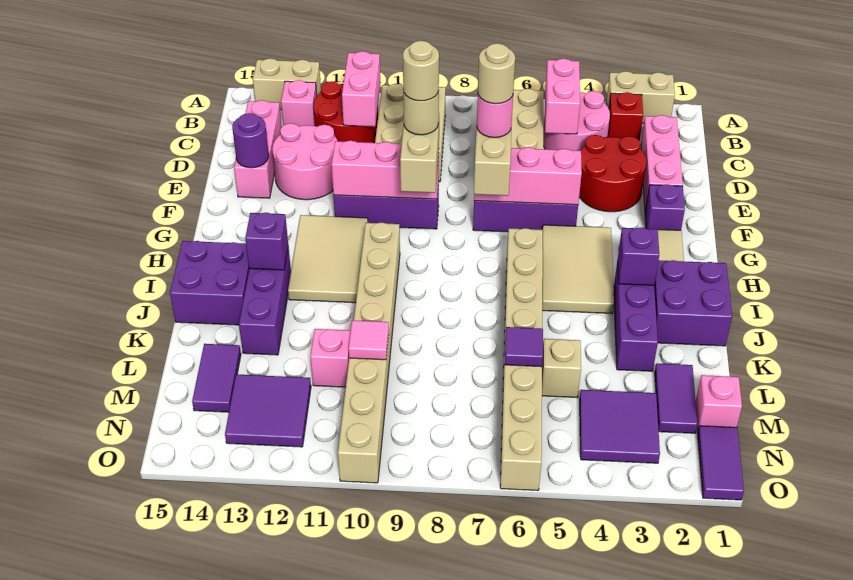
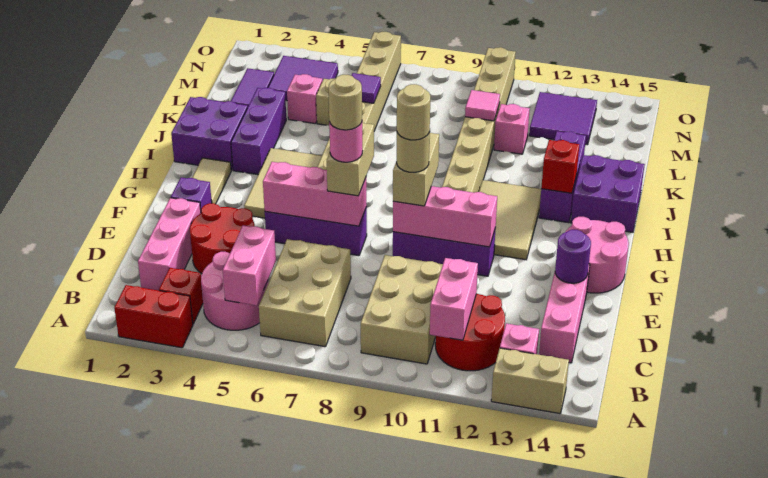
tan brick A2:A3 level 1 -> red brick A2:A3 level 1
pink round brick D12:E13 level 1 -> pink round brick F14:G15 level 1
purple brick I3 level 2 -> none
purple brick I13 level 2 -> red brick I13 level 2
purple tile L14:M14 level 1 -> none
pink brick M1 level 1 -> pink brick L4 level 1
purple tile N1:O1 level 1 -> none

